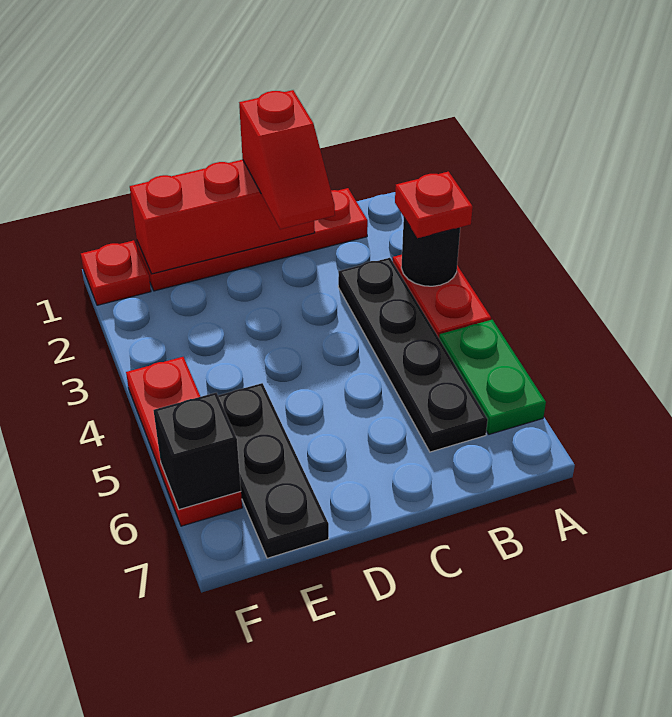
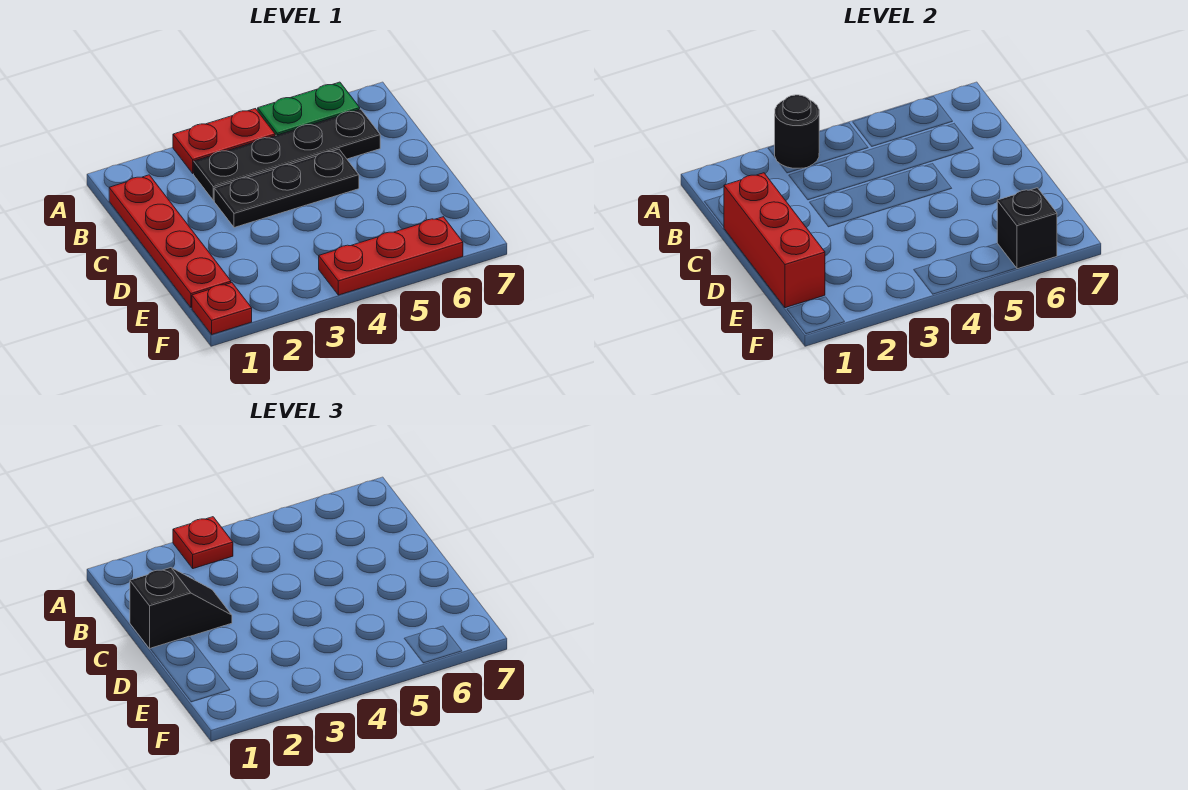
red slope C1:C2 level 3 top 1 -> black slope C1:C2 level 3 top 1
black plate E5:E7 level 1 -> black plate C3:C5 level 1

